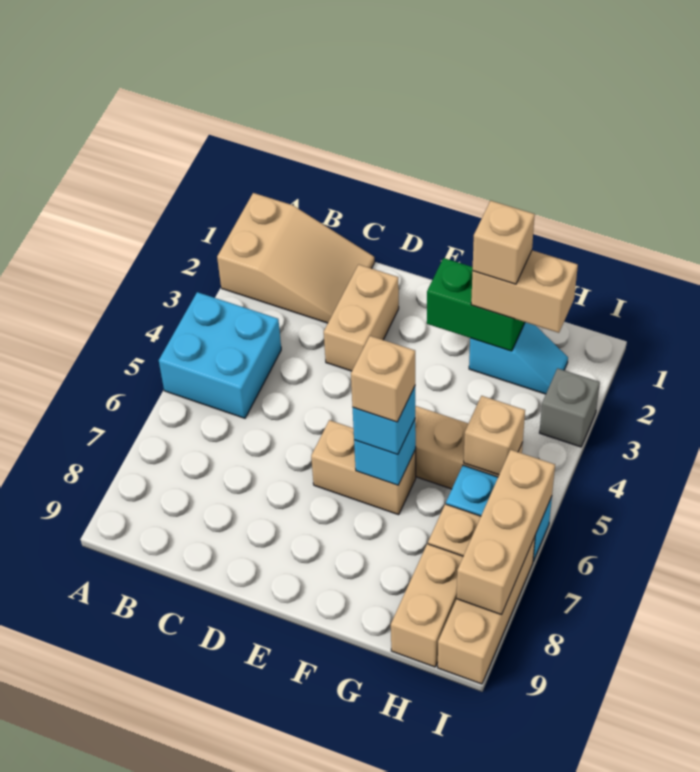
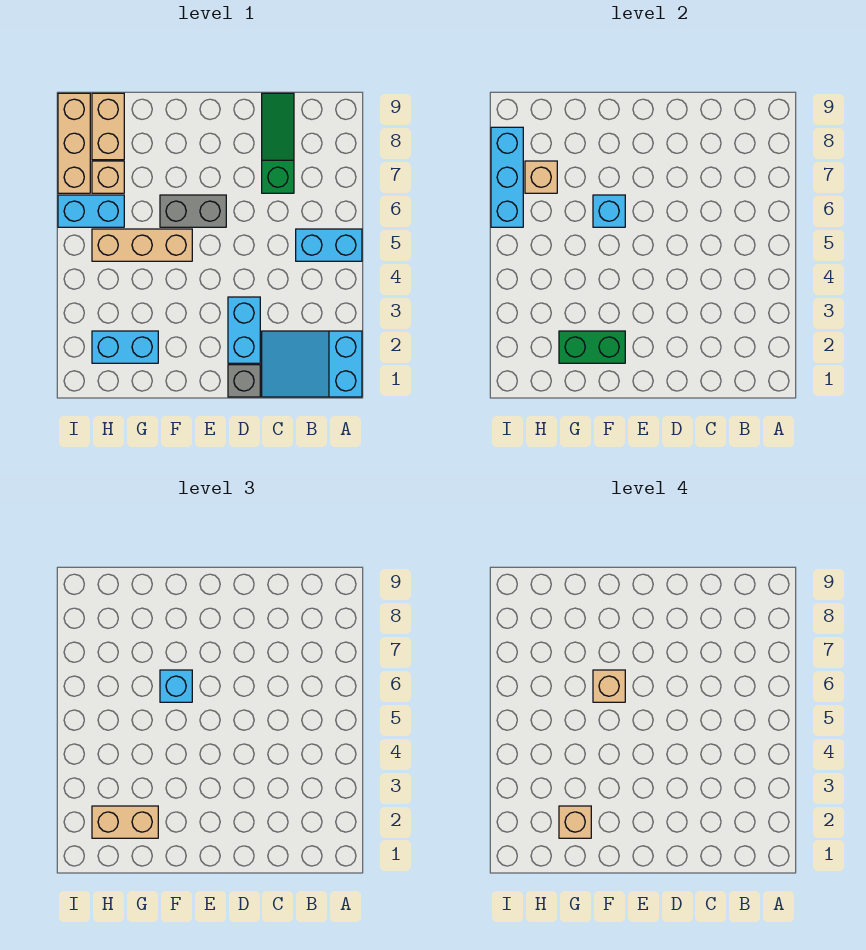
tan slope A1:C2 level 1 top A -> cyan slope A1:C2 level 1 top A
cyan brick A4:B5 level 1 -> cyan brick A5:B5 level 1
none -> green slope C7:C9 level 1 top 7
tan brick D2:D3 level 1 -> cyan brick D2:D3 level 1
tan brick E6:F6 level 1 -> grey brick E6:F6 level 1
cyan slope G2:H2 level 1 top G -> cyan brick G2:H2 level 1
tan brick H5 level 2 -> tan brick H7 level 2
grey brick I3 level 1 -> grey brick D1 level 1
tan brick I6:I8 level 2 -> cyan brick I6:I8 level 2

